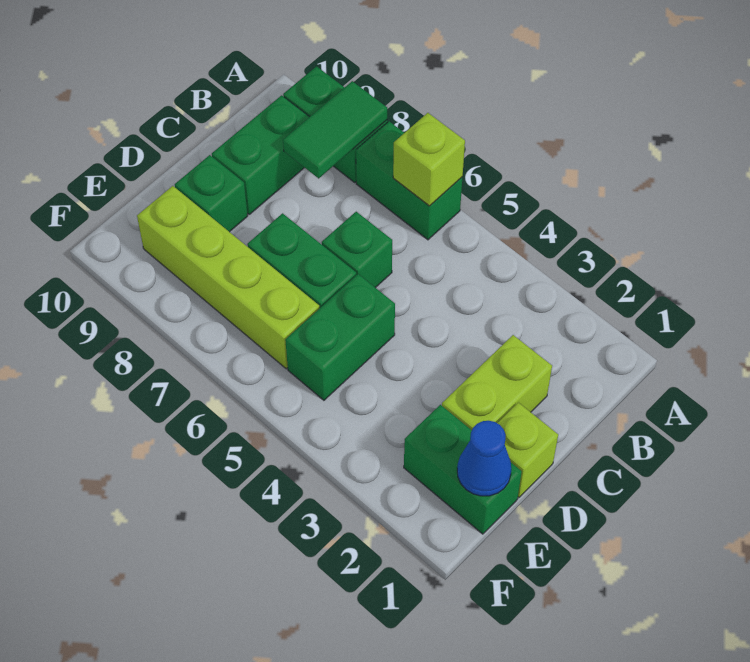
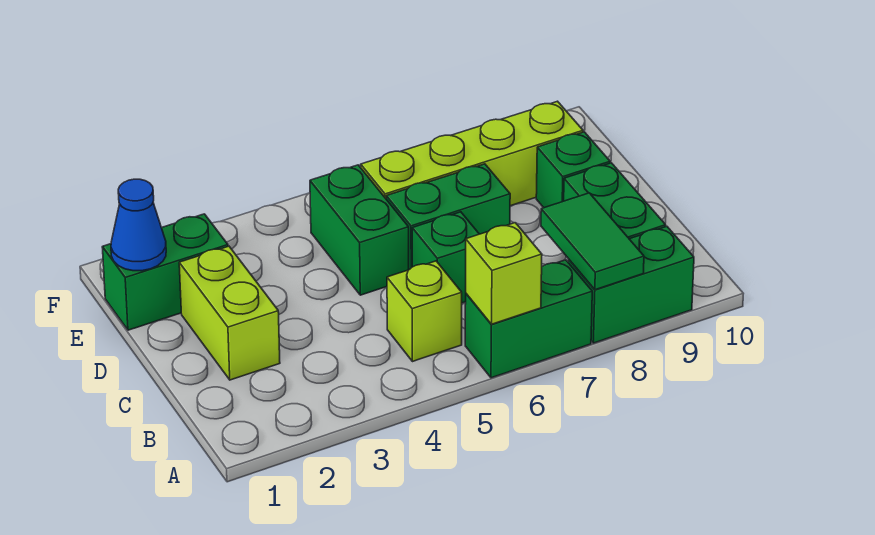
lime brick D1 level 1 -> lime brick B5 level 1

